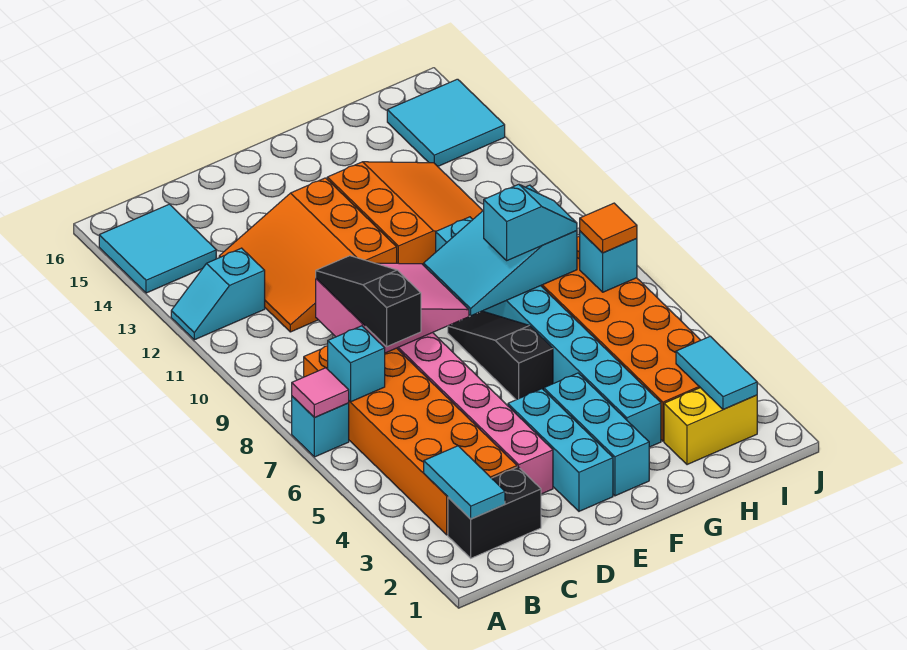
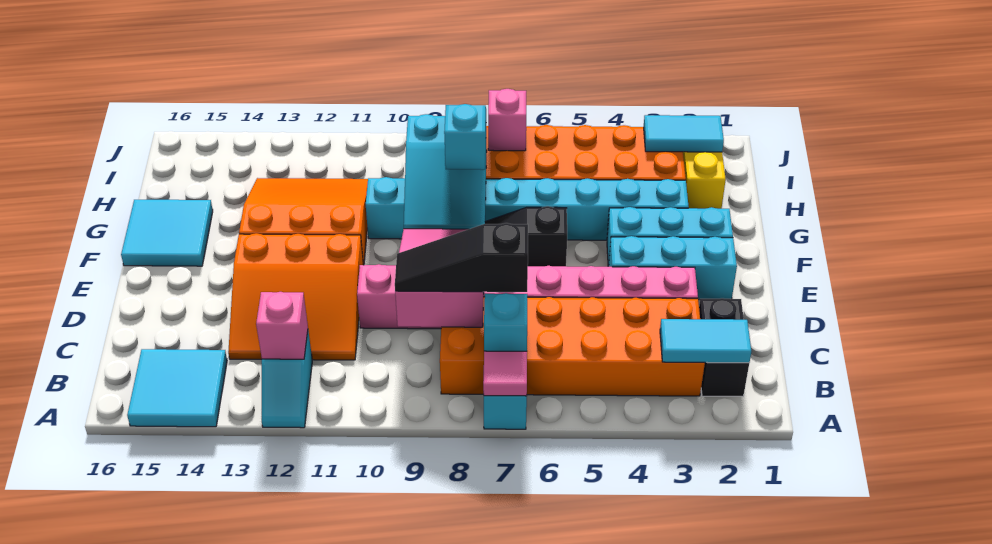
none -> pink brick B12 level 2
cyan brick I7 level 2 -> pink brick I7 level 2
orange tile I7 level 3 -> none
cyan tile I14:J15 level 1 -> cyan tile F15:G16 level 1

